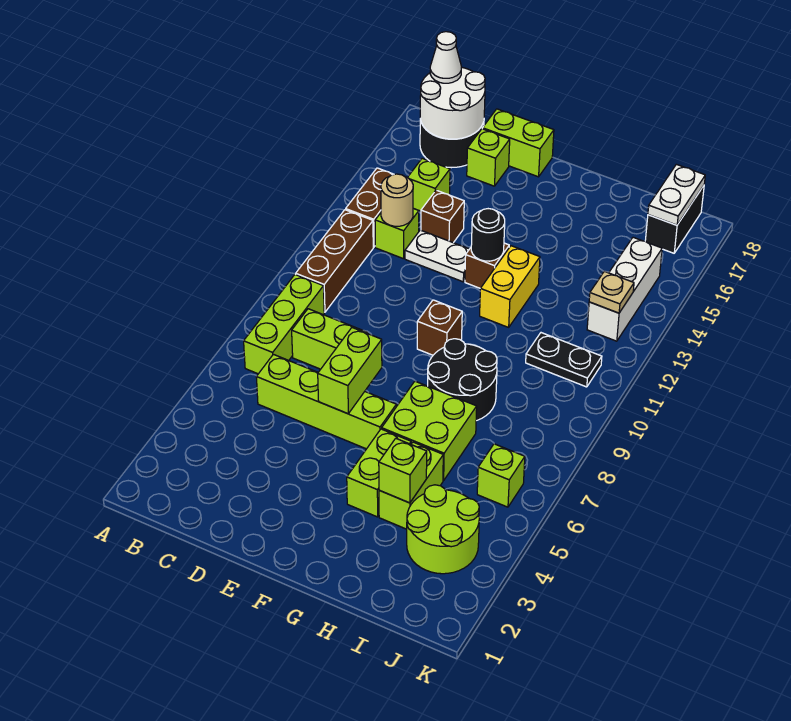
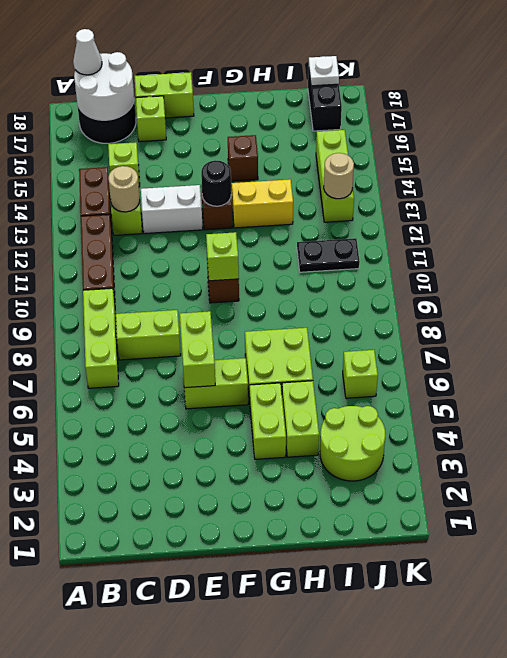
lime brick C6:F6 level 1 -> lime brick E6:F6 level 1
white plate D13:E13 level 1 -> white brick D13:E13 level 1
brown brick D14 level 1 -> brown brick G15 level 1
black round brick G8:H9 level 1 -> none
yellow brick G12:G13 level 1 -> yellow brick G13:H13 level 1
lime brick H4 level 2 -> lime brick F10 level 2
white brick J13:J15 level 1 -> lime brick J13:J15 level 1
tan plate J13 level 2 -> tan round brick J13 level 2
white plate J17:J18 level 2 -> white plate J18 level 2

